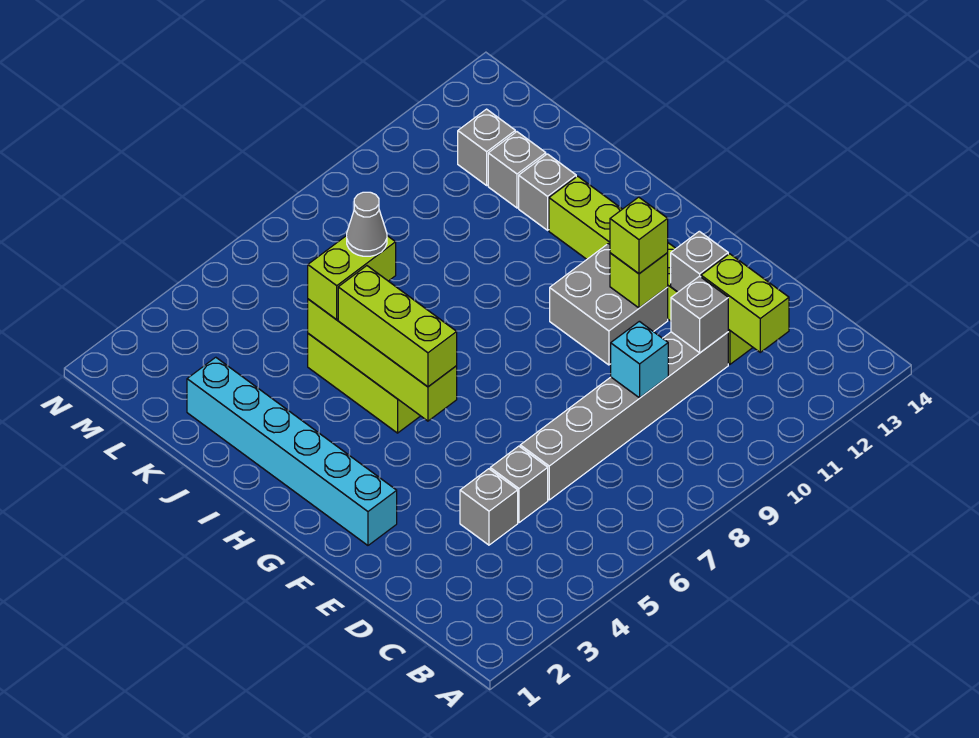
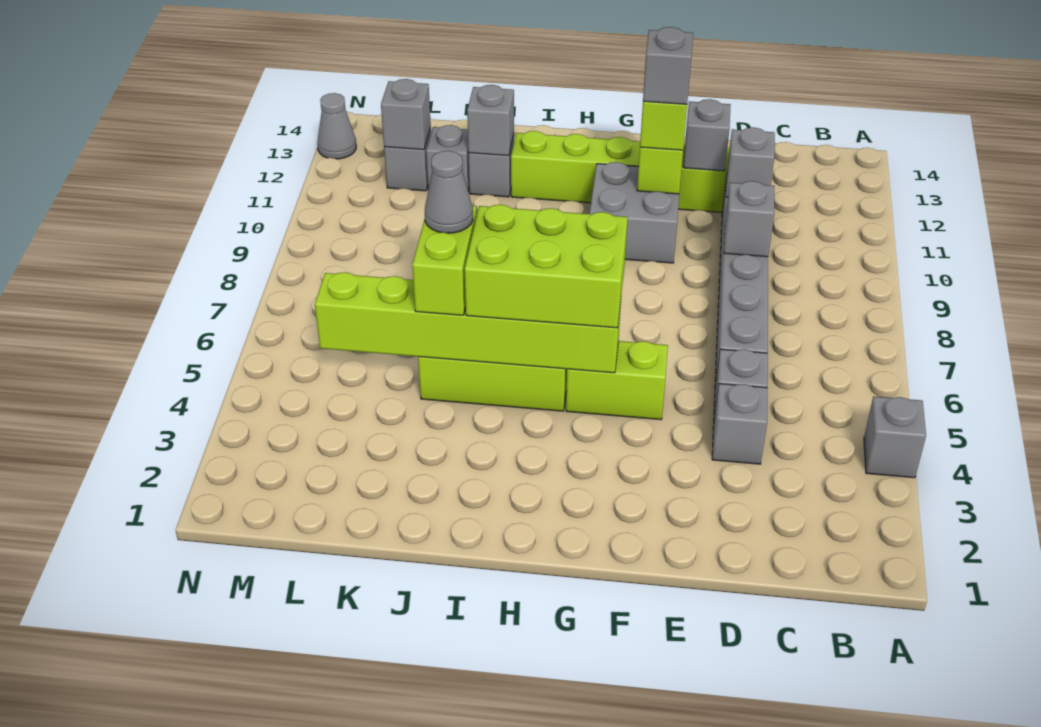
none -> grey brick A4 level 1
lime brick C12:D12 level 2 -> lime brick F5:G5 level 1
cyan brick D9 level 2 -> grey brick D9 level 2
cyan brick F2:K2 level 1 -> none
none -> grey brick F11 level 4
lime brick G5:J5 level 2 -> lime brick G5:L5 level 2
lime brick G5:I5 level 3 -> lime brick G5:I6 level 3
none -> grey brick J12 level 2
none -> grey brick L12 level 2
none -> grey cone N13 level 1

